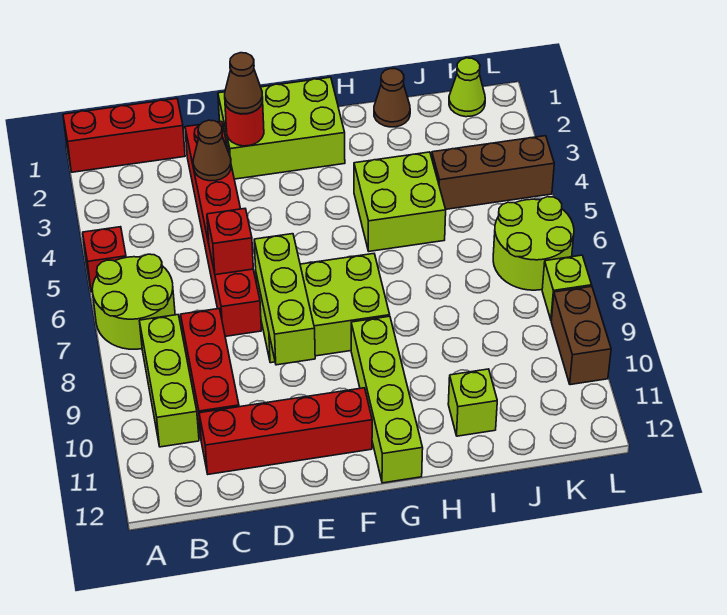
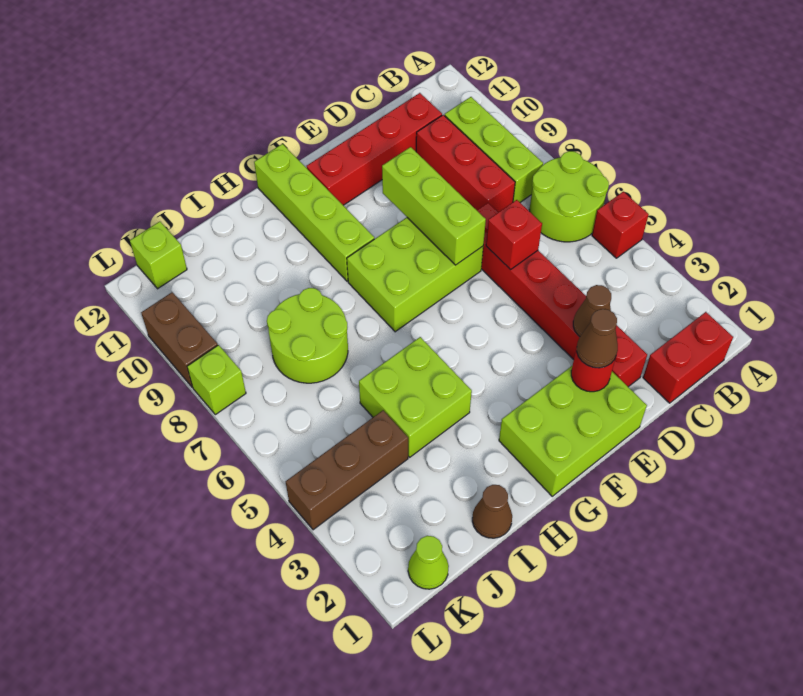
red brick A1:C1 level 1 -> red brick B1:C1 level 1
lime brick I11 level 1 -> lime brick K12 level 1
lime round brick K6:L7 level 1 -> lime round brick I7:J8 level 1

